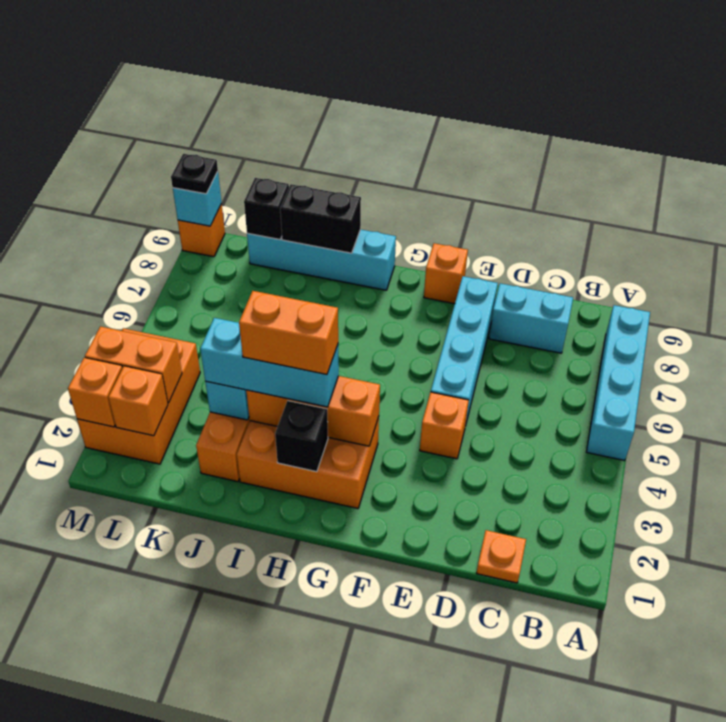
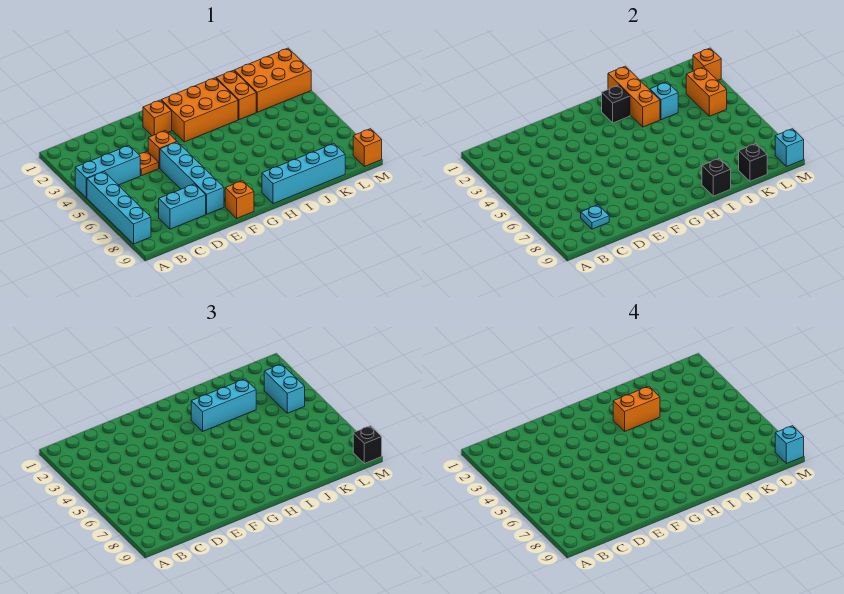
none -> cyan brick A4:C4 level 1
orange plate C1 level 1 -> orange plate D4 level 1
none -> cyan plate C8 level 2
orange brick G3:I3 level 2 -> orange brick I1:I3 level 2
black brick I9:J9 level 2 -> black brick I9 level 2
orange brick L2:M4 level 1 -> orange brick K2:M3 level 1
orange brick L2 level 2 -> orange brick F2 level 1
orange brick L3:M3 level 2 -> orange brick L3:L4 level 2
none -> cyan brick L3:L4 level 3
black plate M9 level 3 -> black brick M9 level 3
none -> cyan brick M9 level 4

